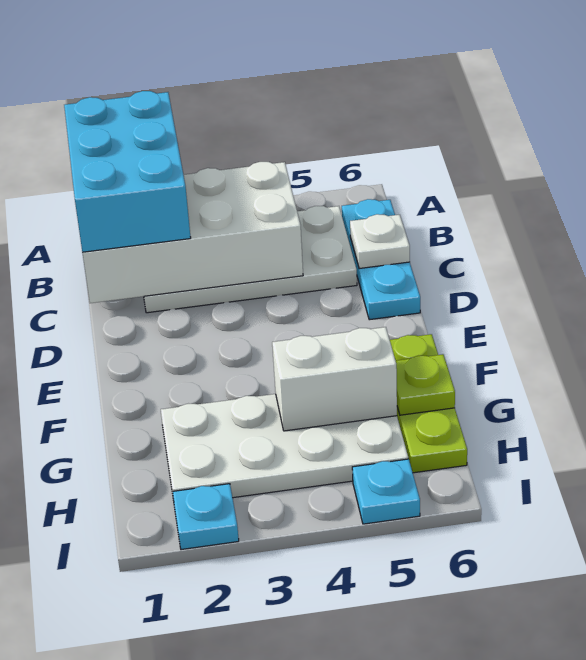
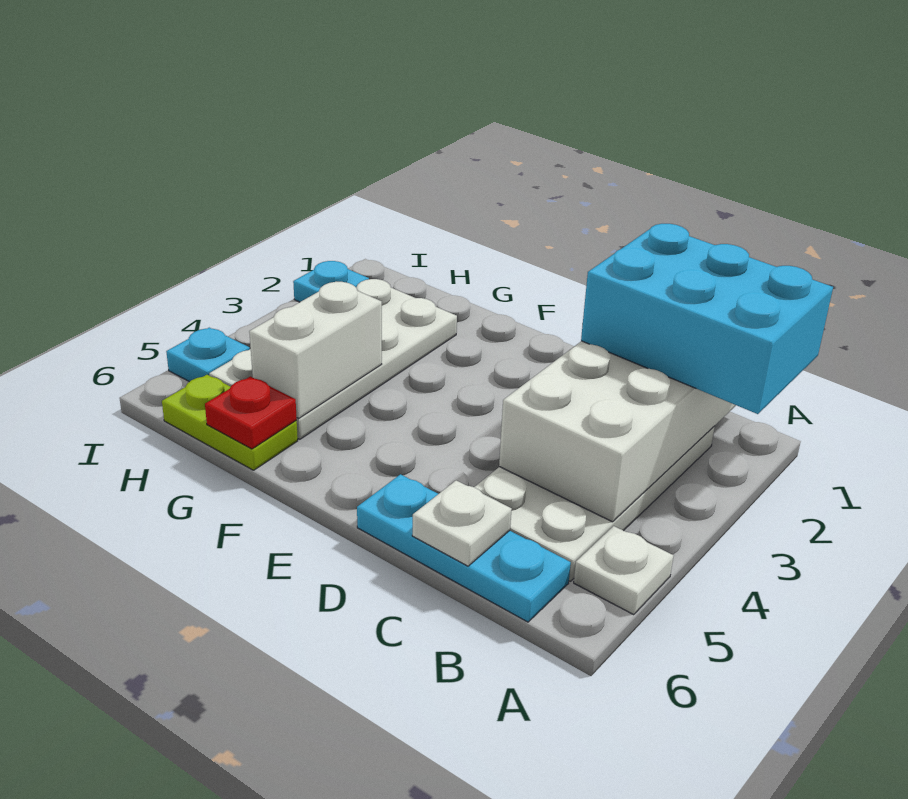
none -> white plate A5 level 1
lime plate F6:H6 level 1 -> lime plate G6:H6 level 1
lime plate G6 level 2 -> red plate G6 level 2

